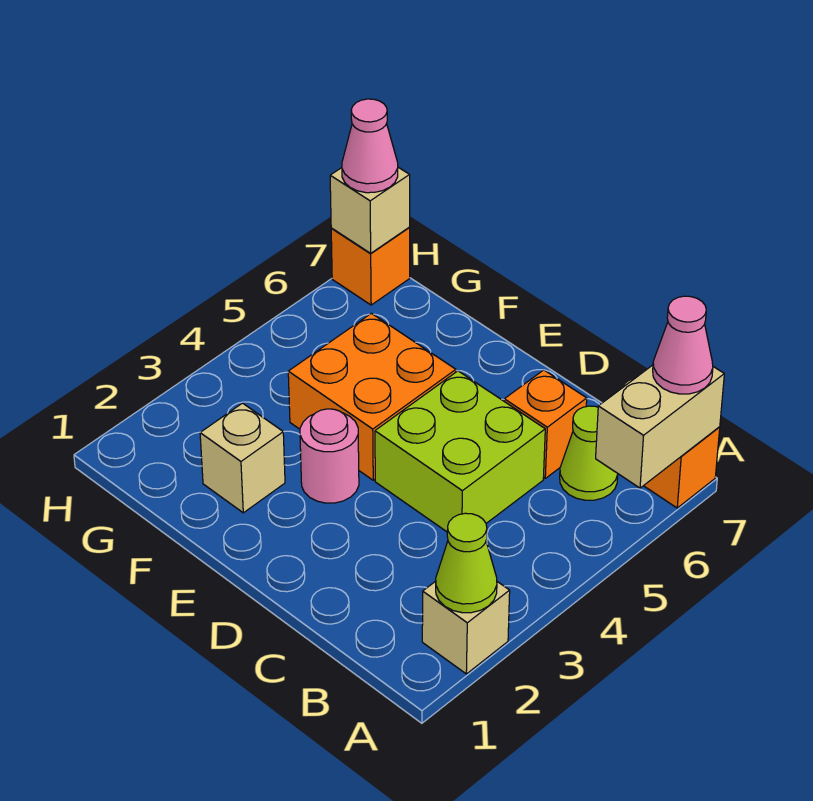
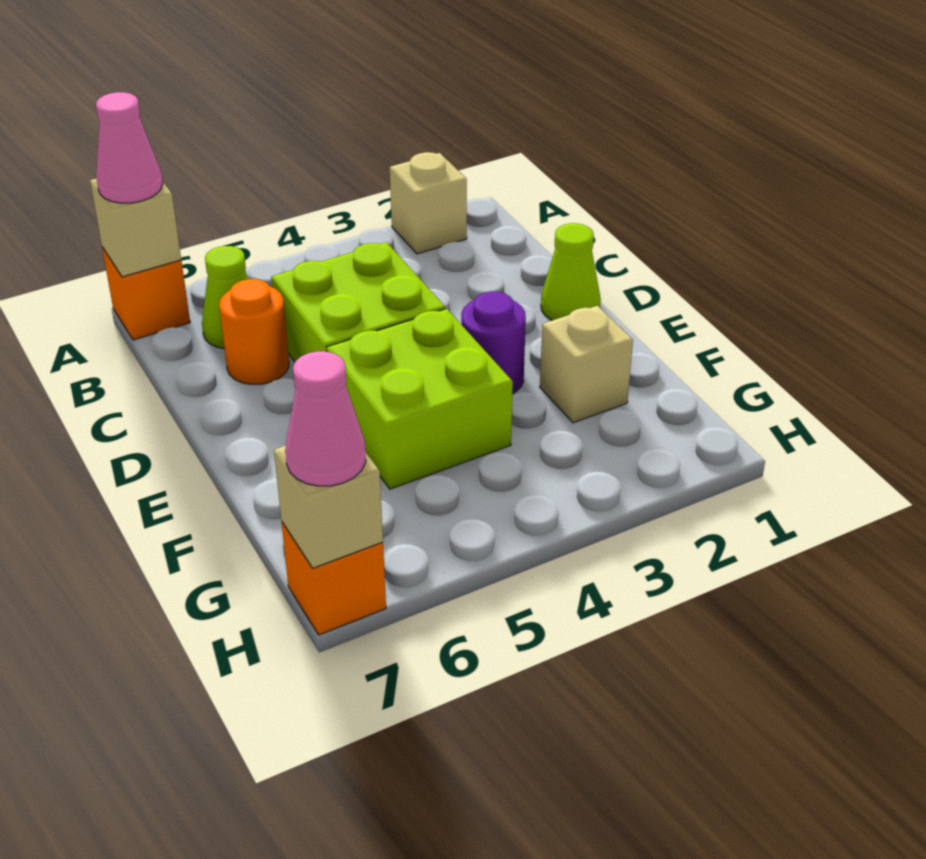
lime cone A2 level 2 -> lime cone D1 level 1
tan brick A6:A7 level 2 -> tan brick A7 level 2
orange brick C6 level 1 -> orange round brick C6 level 1
pink round brick E3 level 1 -> purple round brick E3 level 1
orange brick E4:F5 level 1 -> lime brick E4:F5 level 1

